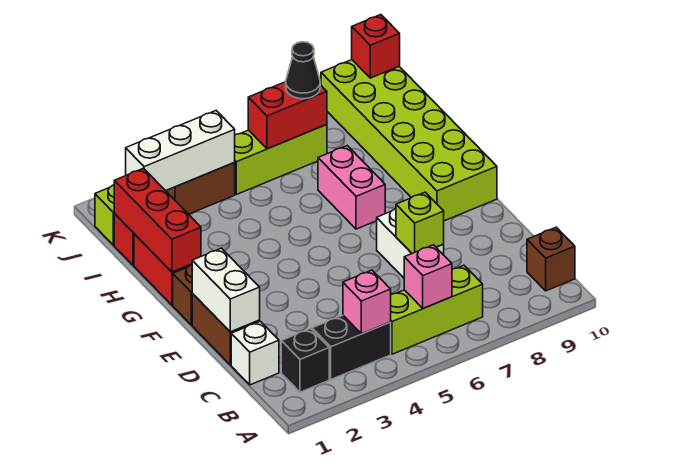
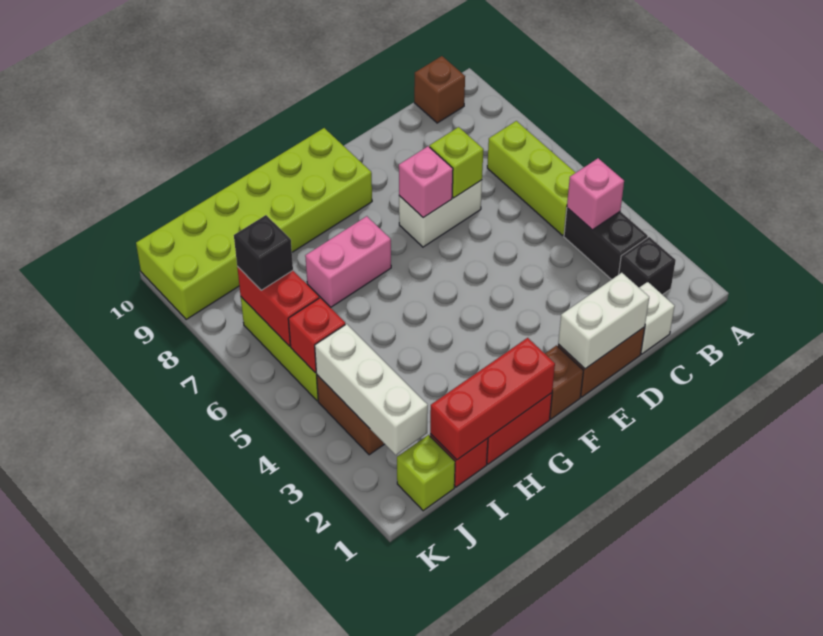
pink brick B6 level 2 -> pink brick E7 level 2
black cone J7 level 3 -> black brick J7 level 3
red brick K10 level 2 -> red brick J5 level 2

